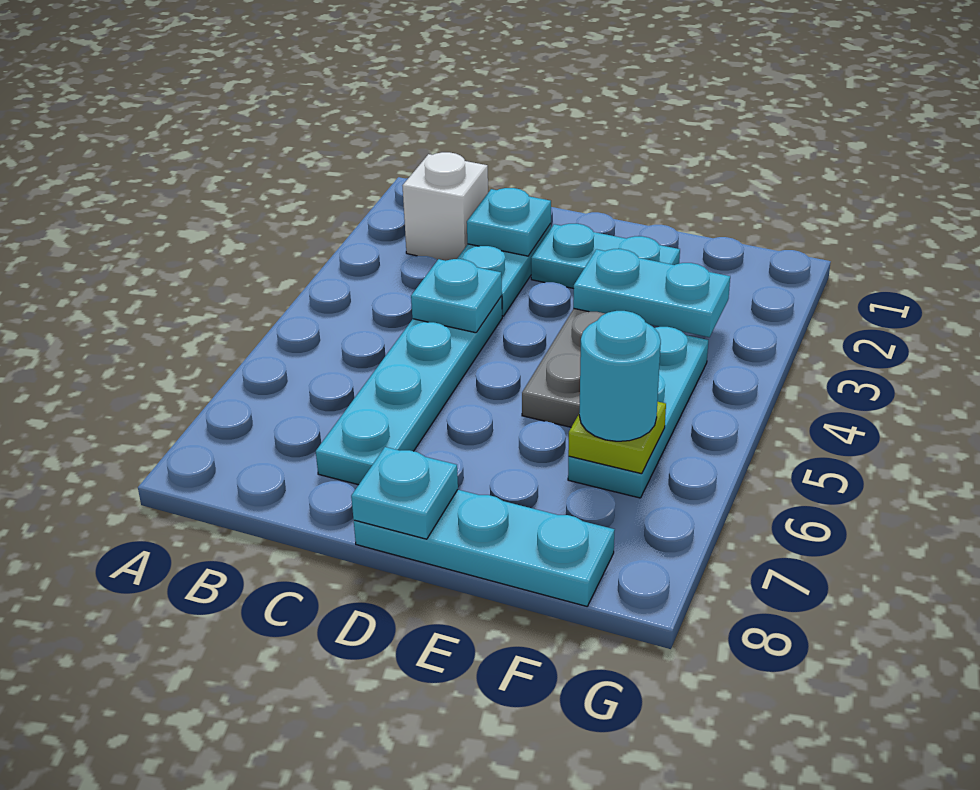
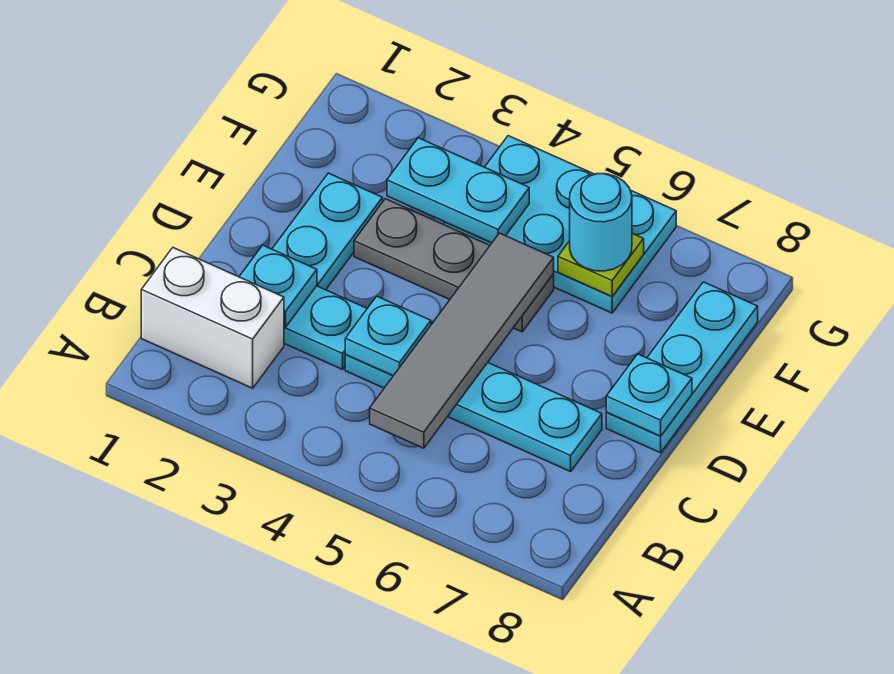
white brick B2 level 1 -> white brick B1:B2 level 1
none -> grey tile B5:E5 level 2
cyan plate E3:F3 level 2 -> cyan plate F3:F4 level 2
cyan plate F4:F6 level 1 -> cyan plate F4:G6 level 1

